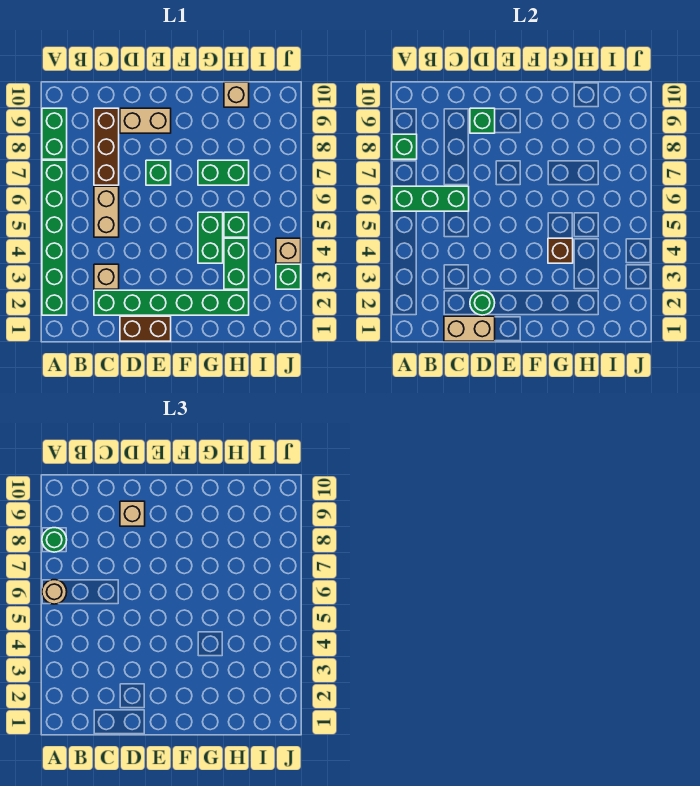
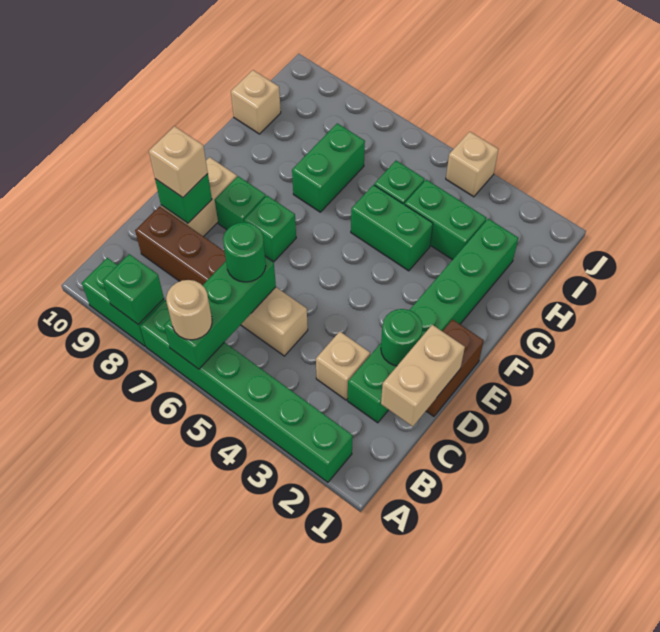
green round brick A8 level 3 -> green round brick C6 level 3
brown brick G4 level 2 -> none
green brick J3 level 1 -> green brick E8 level 1

